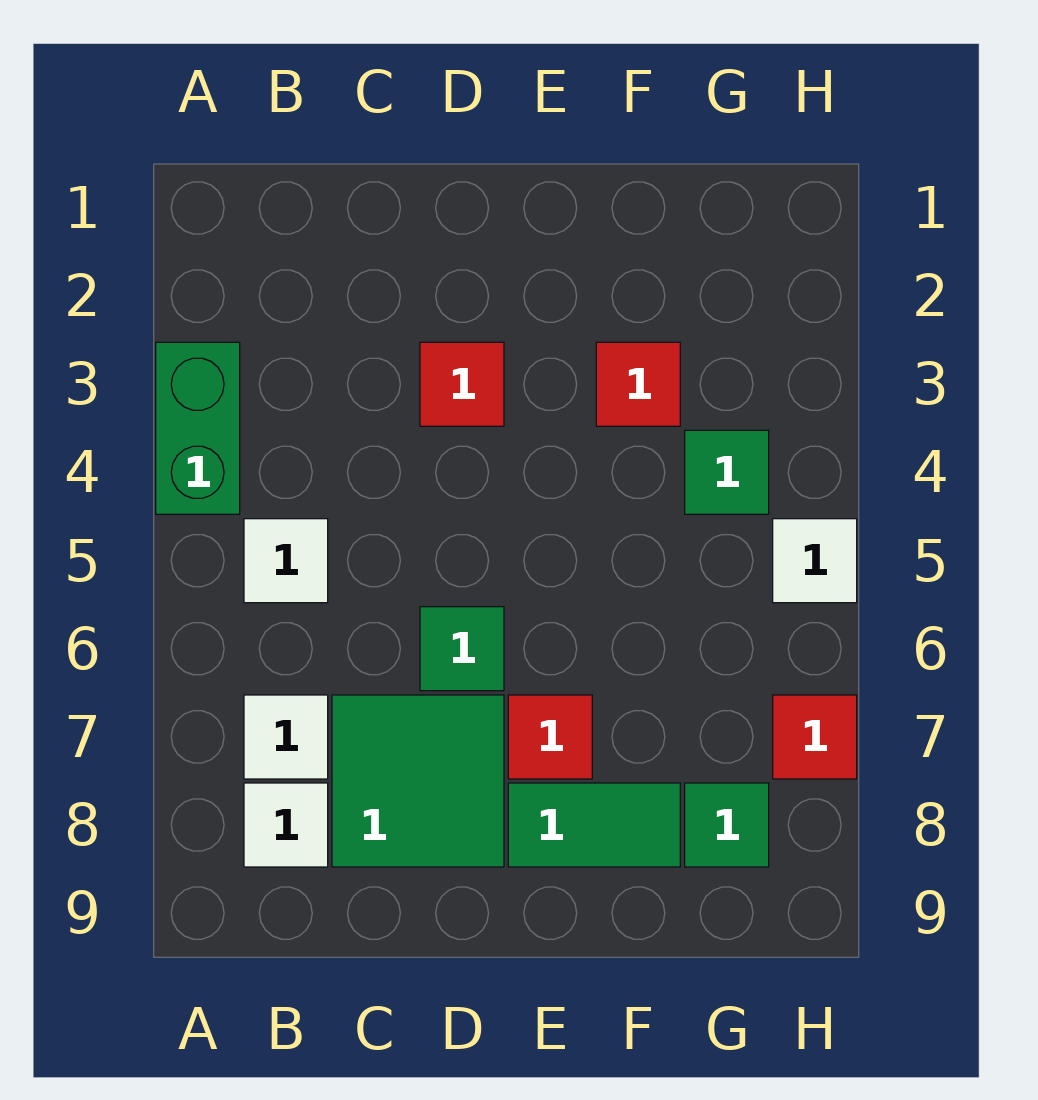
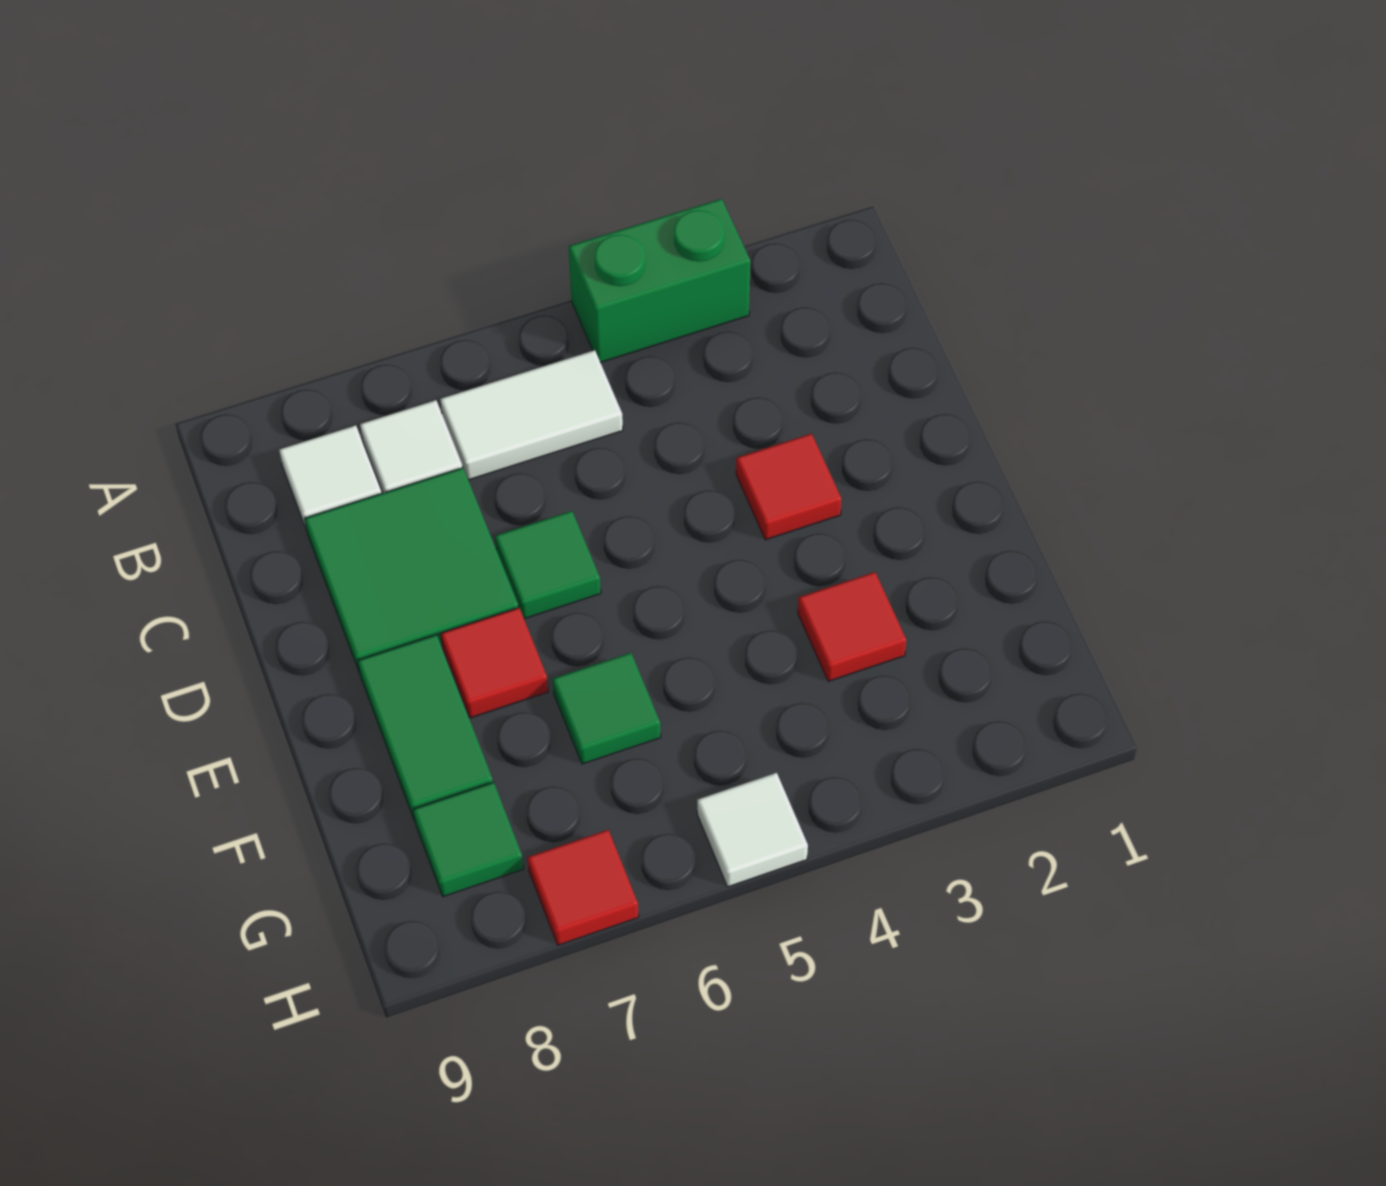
white tile B5 level 1 -> white tile B5:B6 level 1
green tile G4 level 1 -> green tile F6 level 1

